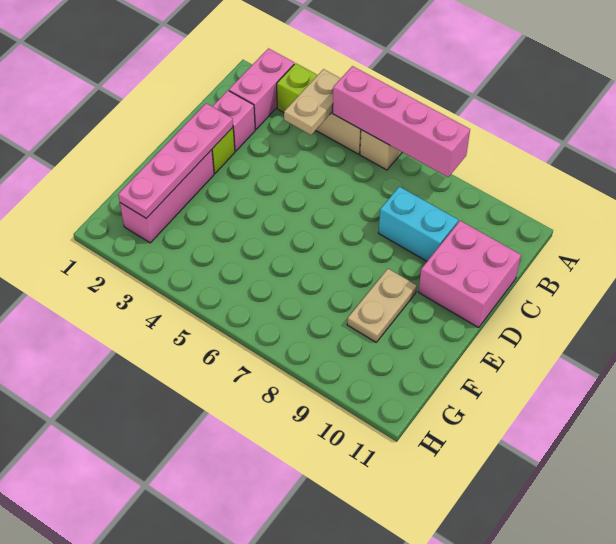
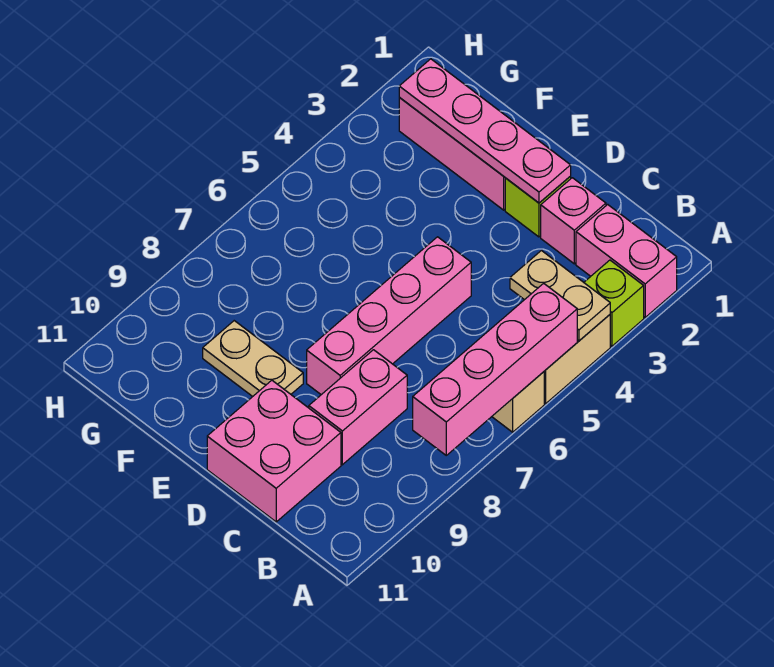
cyan brick C8:C9 level 1 -> pink brick C8:C9 level 1
none -> pink brick D5:D8 level 1

